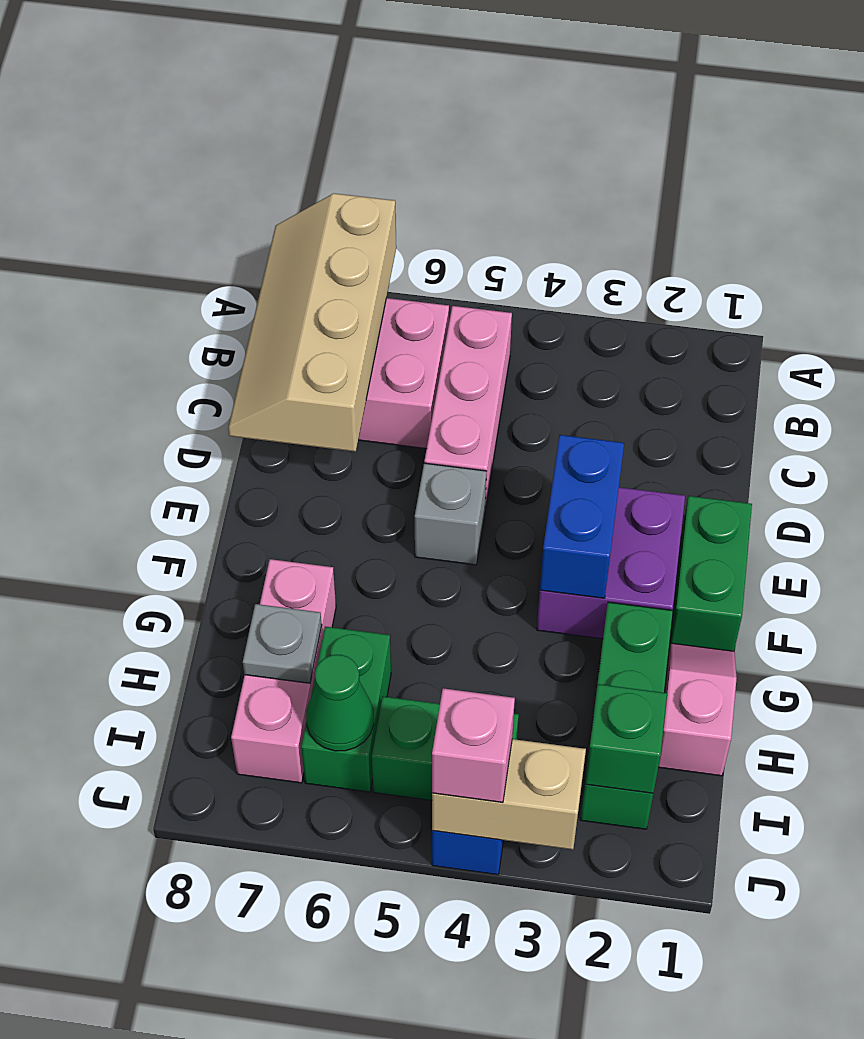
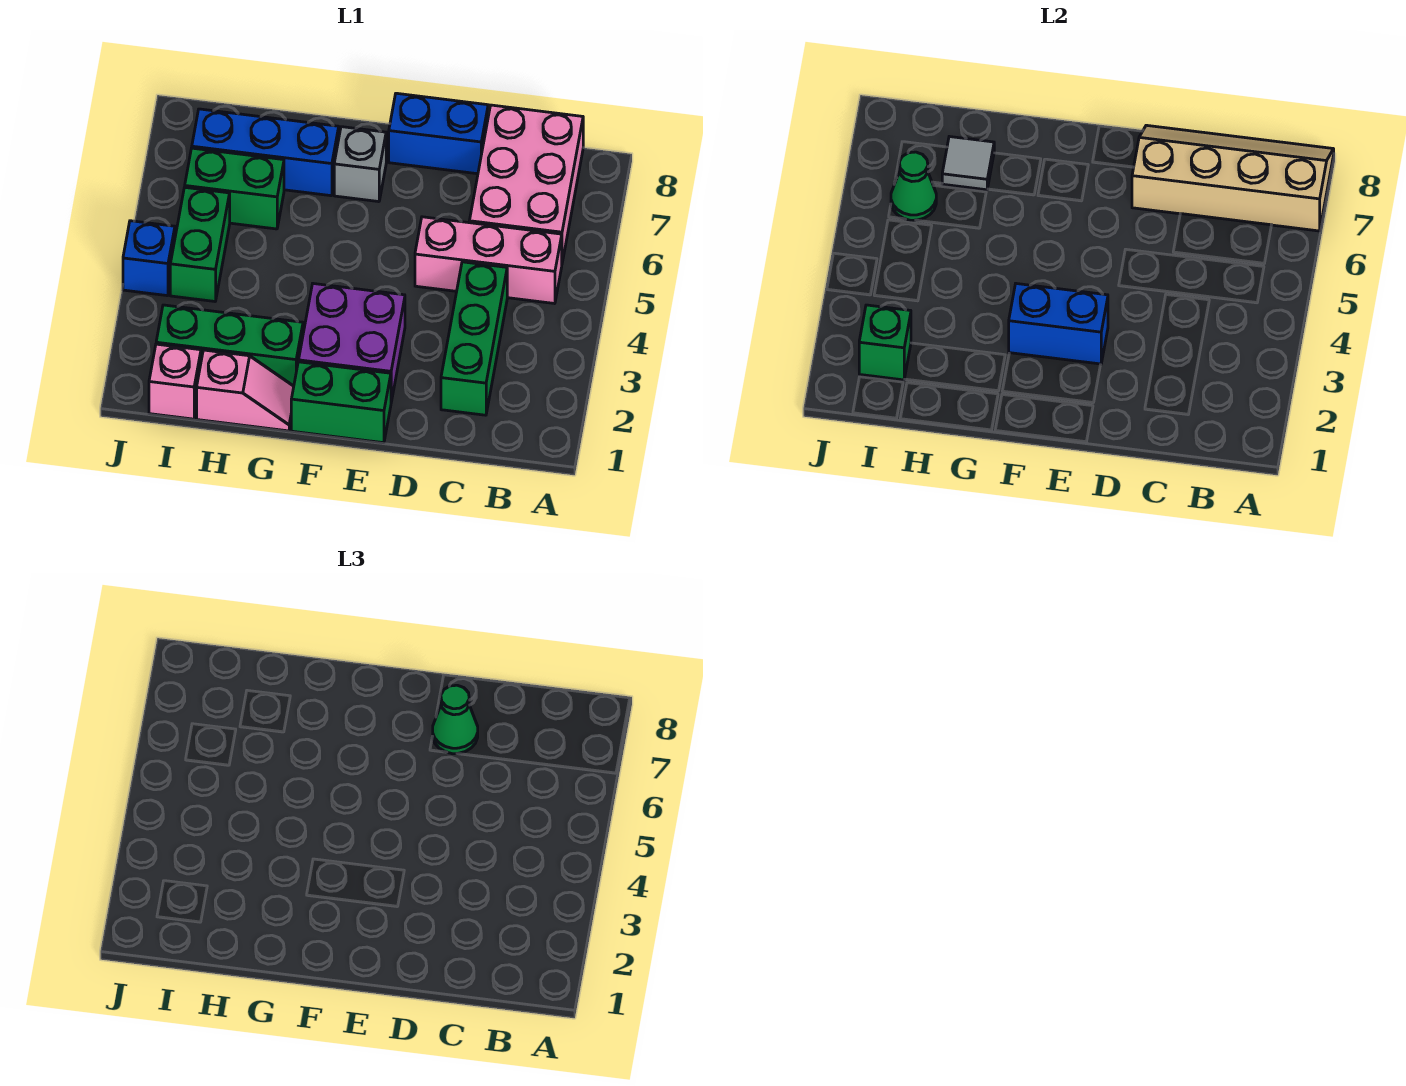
none -> green brick C2:C4 level 1
none -> green cone D7 level 3
none -> blue brick D8:E8 level 1
grey brick E5 level 1 -> grey brick F7 level 1
pink brick G7:I7 level 1 -> blue brick G7:I7 level 1
grey plate H7 level 2 -> grey tile H7 level 2
tan brick J3:J4 level 2 -> none
pink brick J4 level 3 -> pink brick I1 level 1

